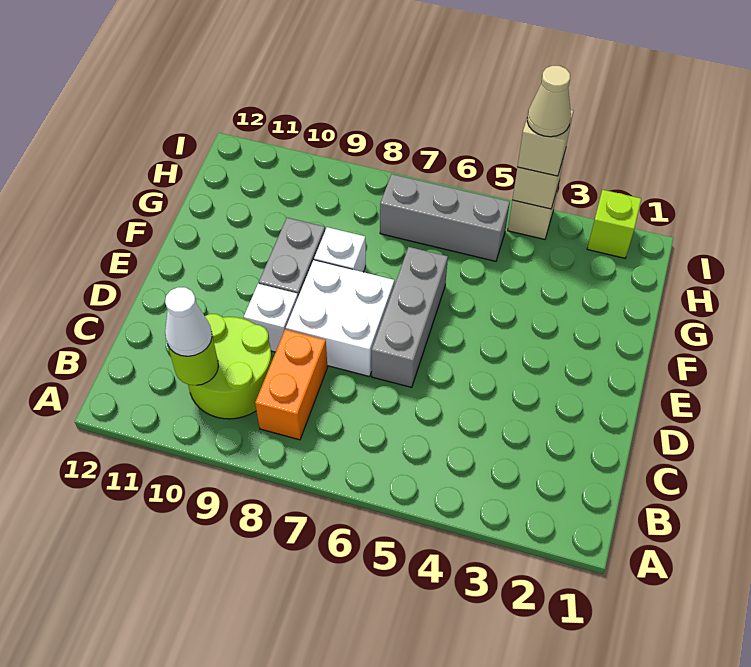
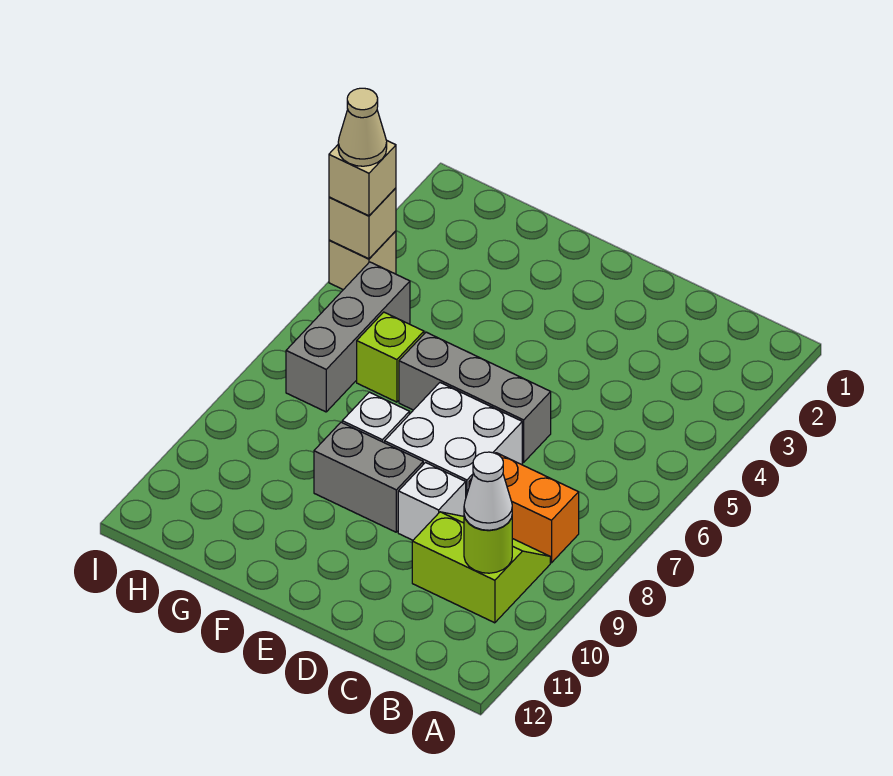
lime round brick B9:C10 level 1 -> lime slope B9:C10 level 1 top 10
lime brick I2 level 1 -> lime brick G6 level 1

